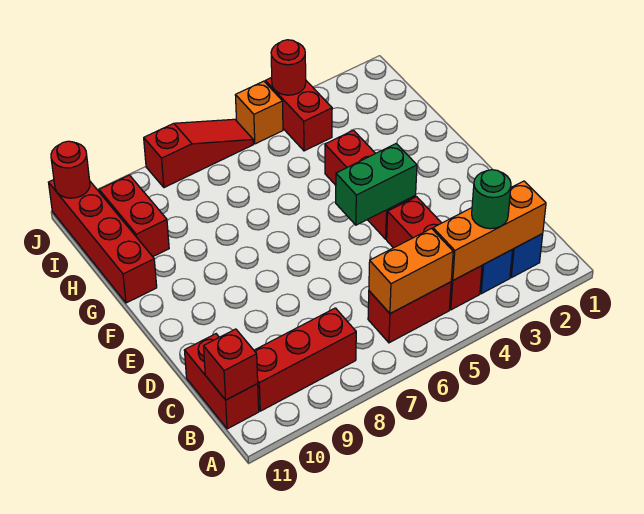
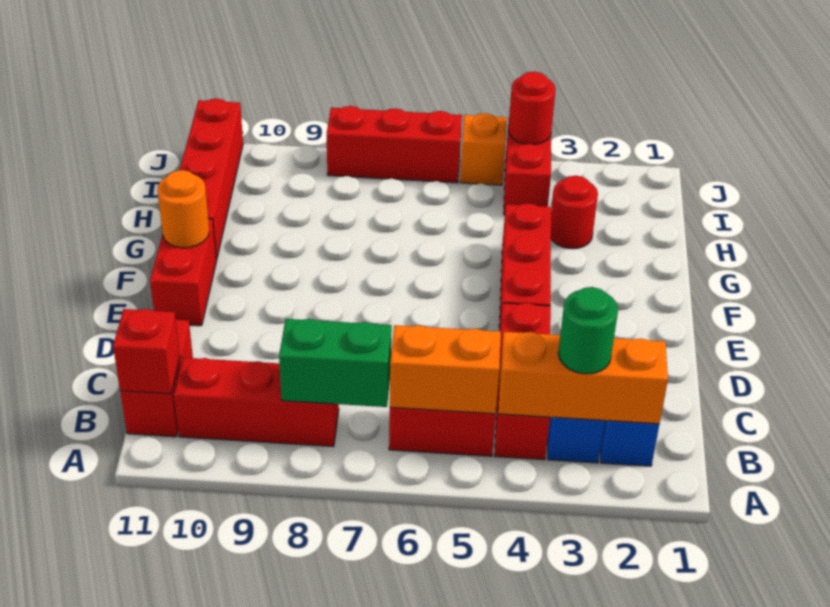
green brick E4:E5 level 2 -> green brick B7:B8 level 2
none -> orange round brick F11 level 2
red brick H10:I10 level 1 -> red brick E11:F11 level 1
red slope J6:J8 level 1 top 8 -> red brick J6:J8 level 1
red round brick J11 level 2 -> red round brick H3 level 1

